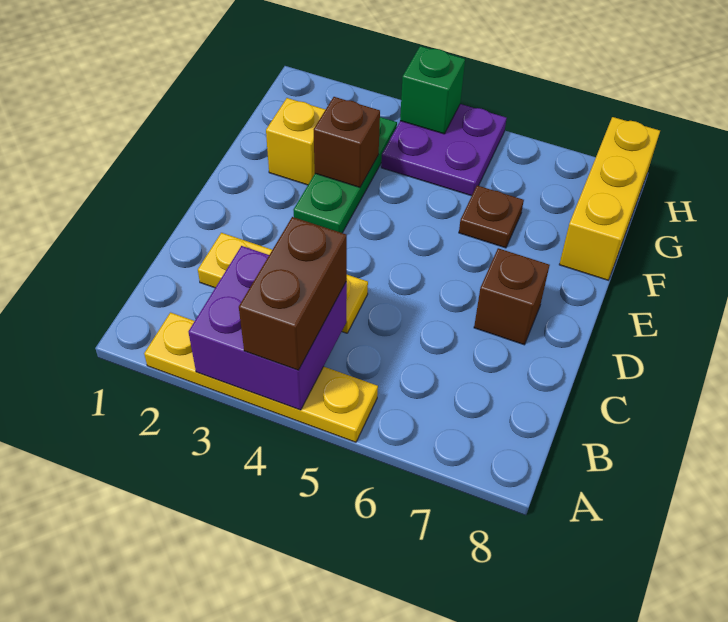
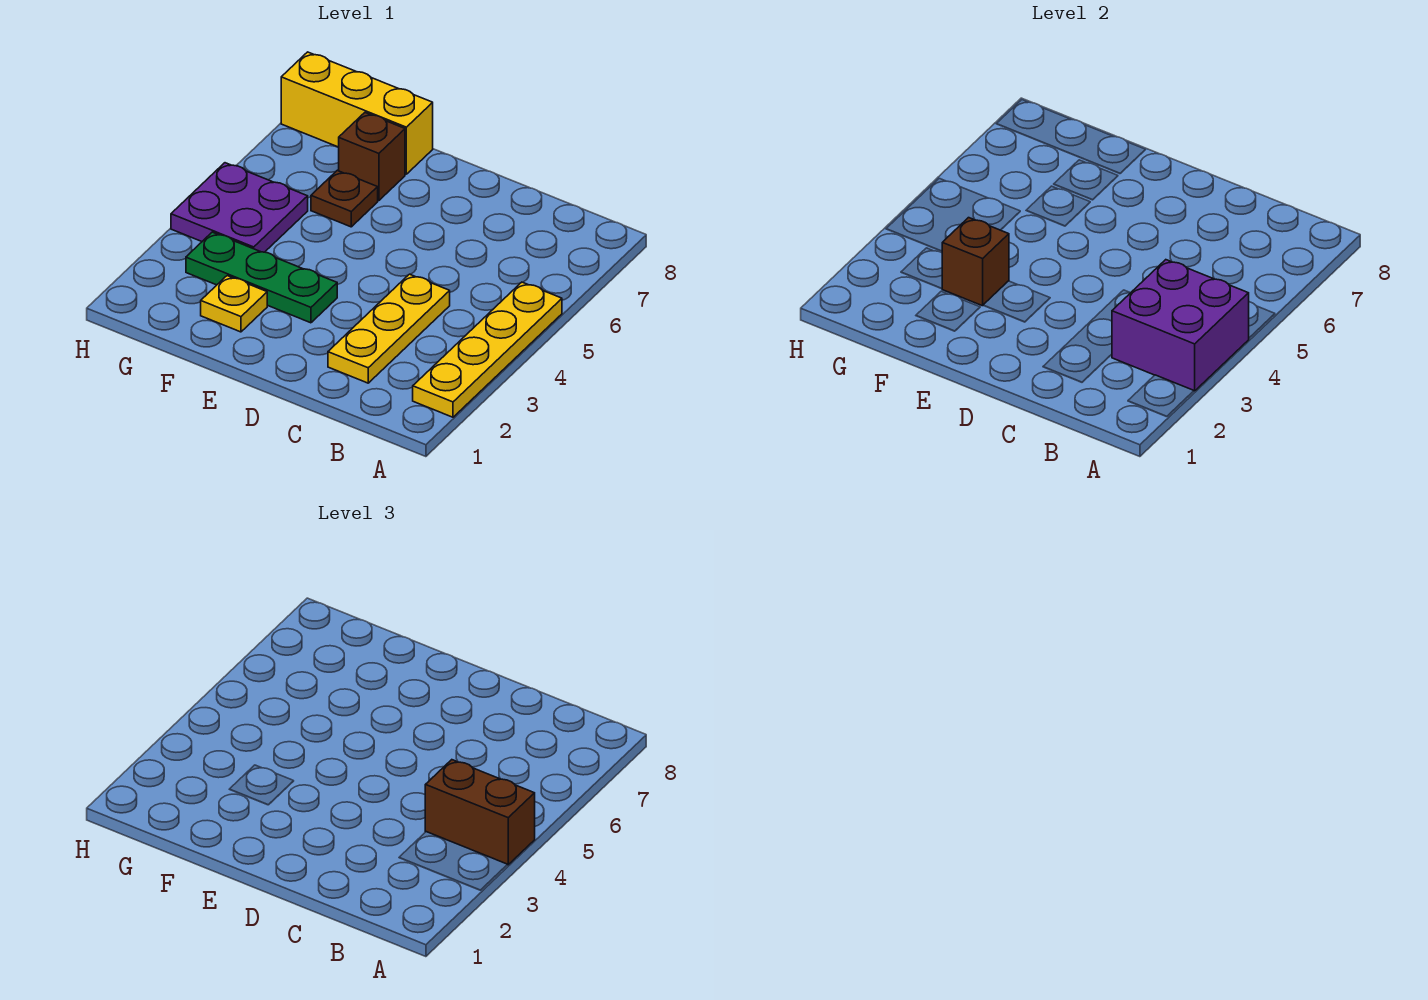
brown brick D7 level 1 -> brown brick F7 level 1
yellow brick F2 level 1 -> yellow plate F2 level 1
green brick H4 level 2 -> none

